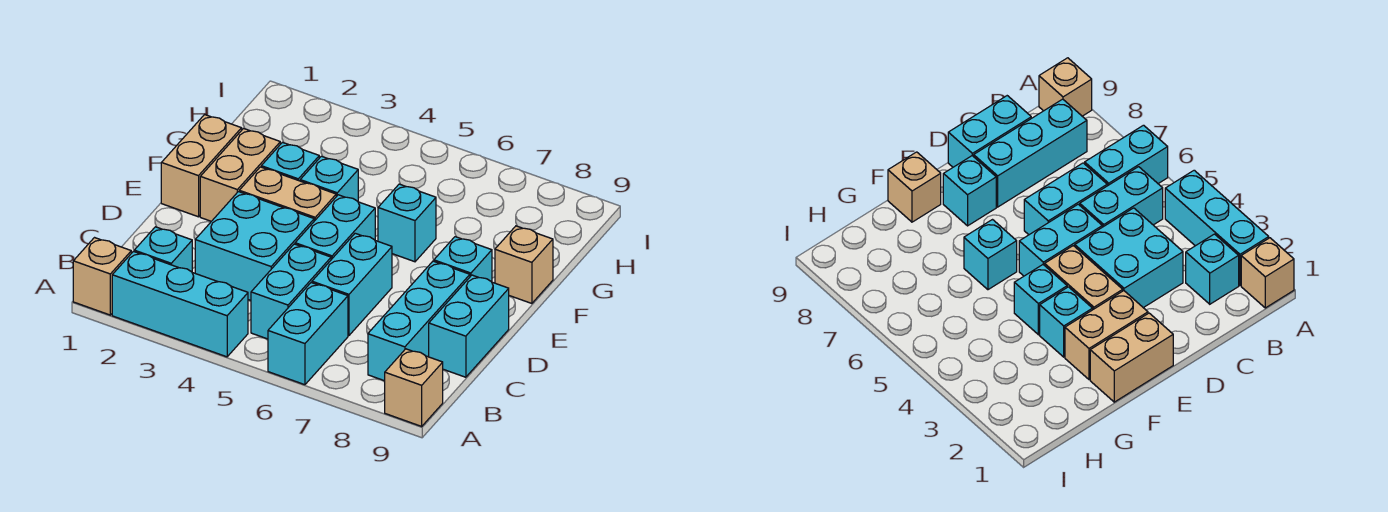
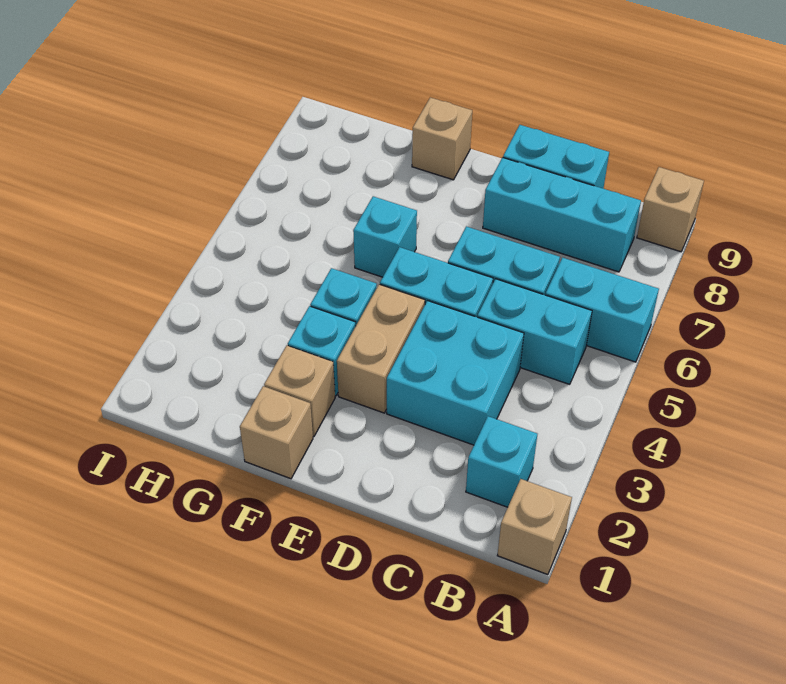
cyan brick A2:A4 level 1 -> none
tan brick E1:F1 level 1 -> tan brick F1 level 1
tan brick E2:F2 level 1 -> tan brick F2 level 1
cyan brick E8 level 1 -> none

